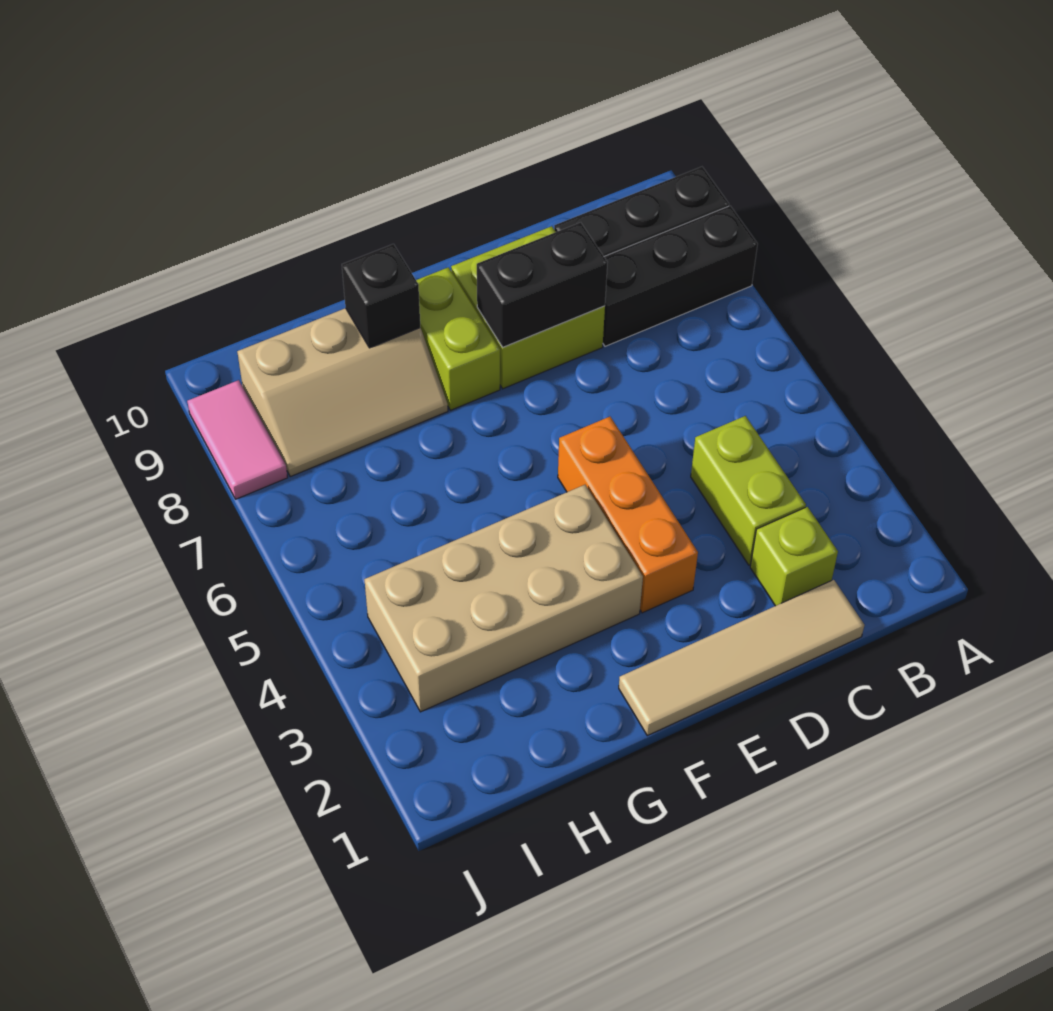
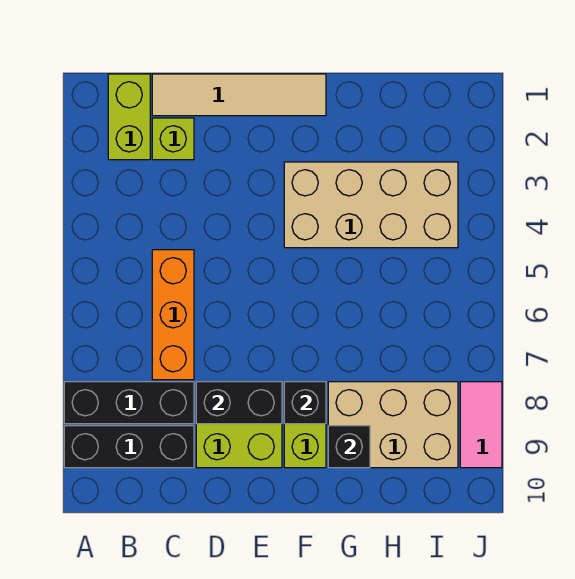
lime brick C3:C4 level 1 -> lime brick B1:B2 level 1
orange brick E3:E5 level 1 -> orange brick C5:C7 level 1
none -> black brick F8 level 2
tan slope G8:I9 level 1 top 9 -> tan brick G8:I9 level 1

